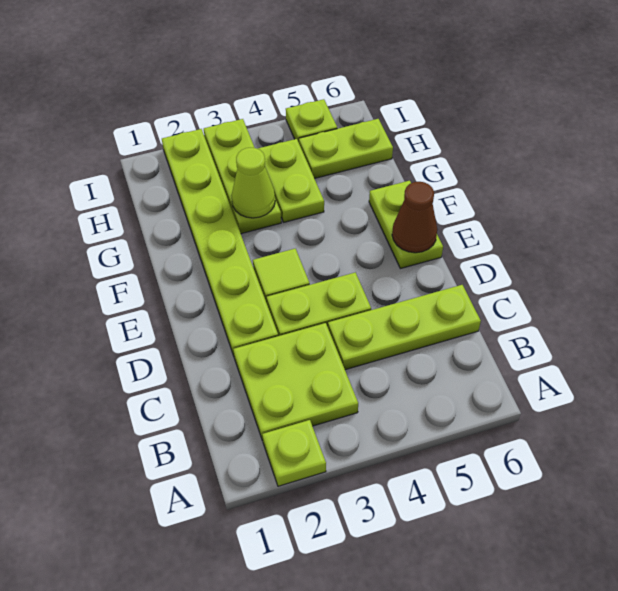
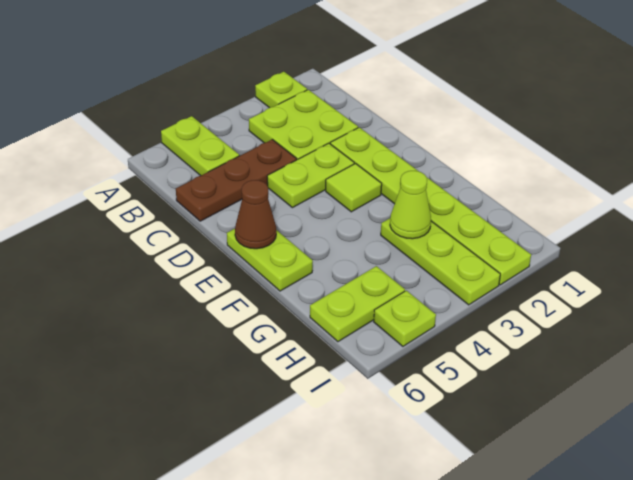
lime plate C4:C6 level 1 -> brown plate C4:C6 level 1
lime plate G4:H4 level 1 -> lime plate A5:B5 level 1

